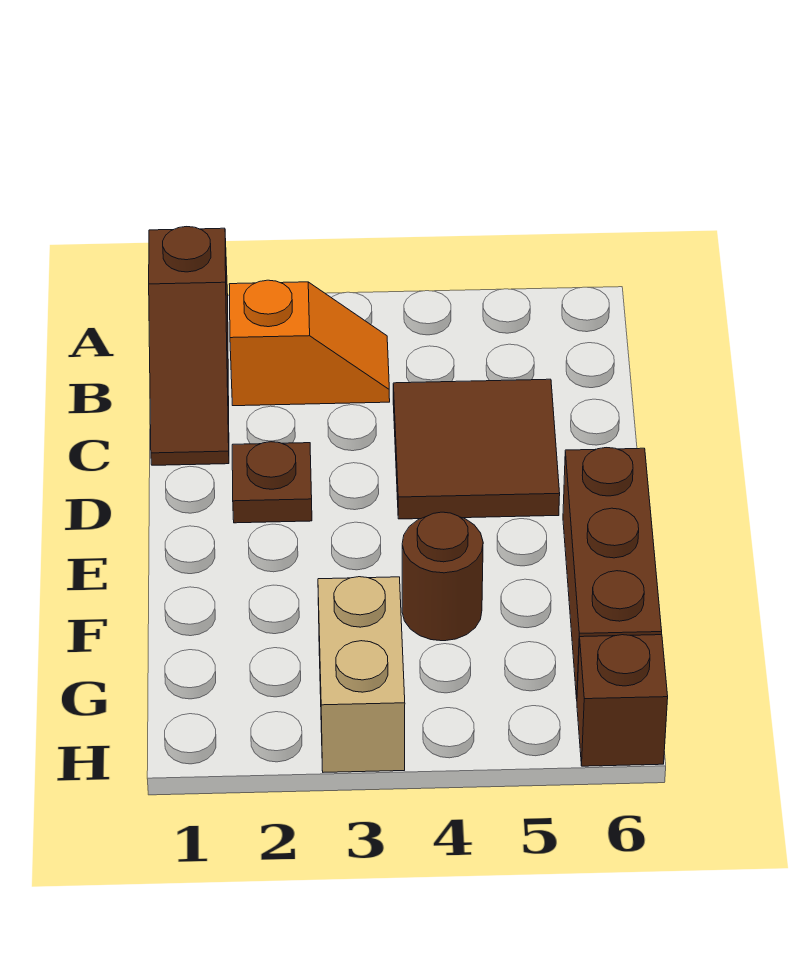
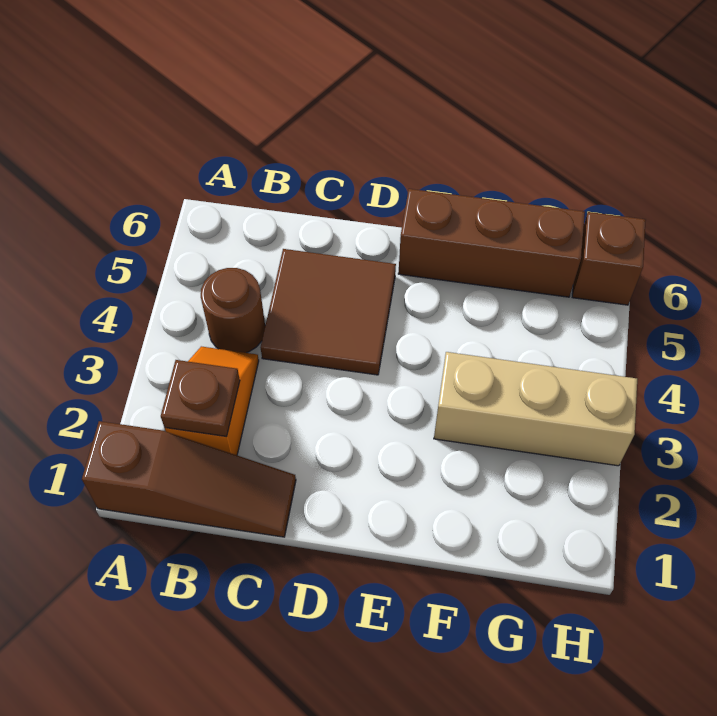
brown plate D2 level 1 -> brown plate B2 level 2
brown round brick F4 level 1 -> brown round brick B4 level 1
tan brick G3:H3 level 1 -> tan brick F3:H3 level 1

